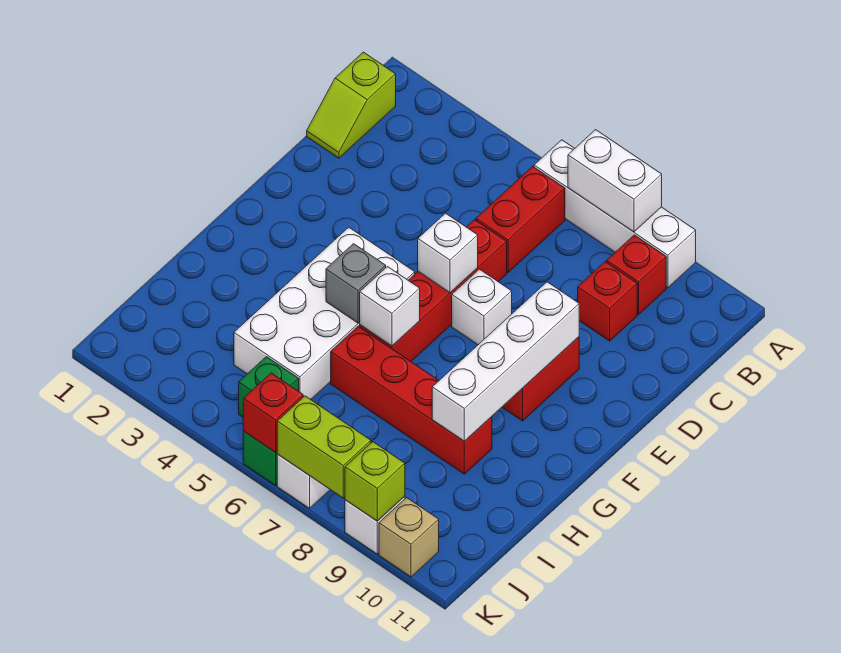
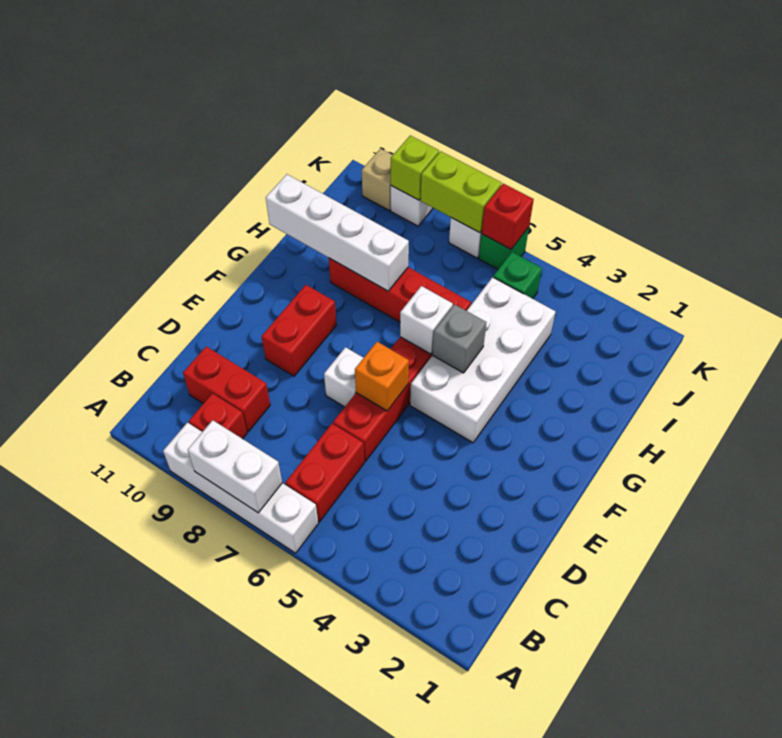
lime slope B1:C1 level 1 top B -> none
red brick C9 level 1 -> red brick C9:C10 level 1
white brick E6 level 2 -> orange brick E6 level 2
white brick E9:H9 level 2 -> white brick H8:H11 level 2

